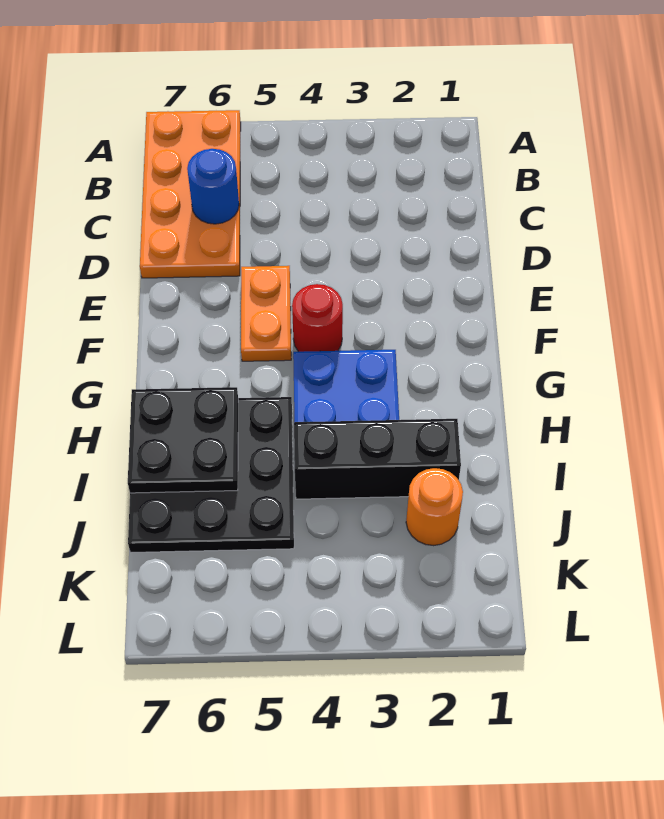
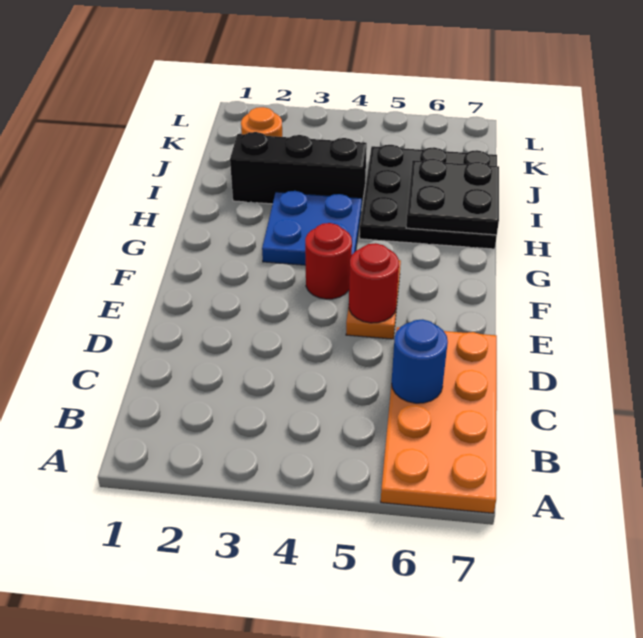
none -> red round brick E5 level 2

